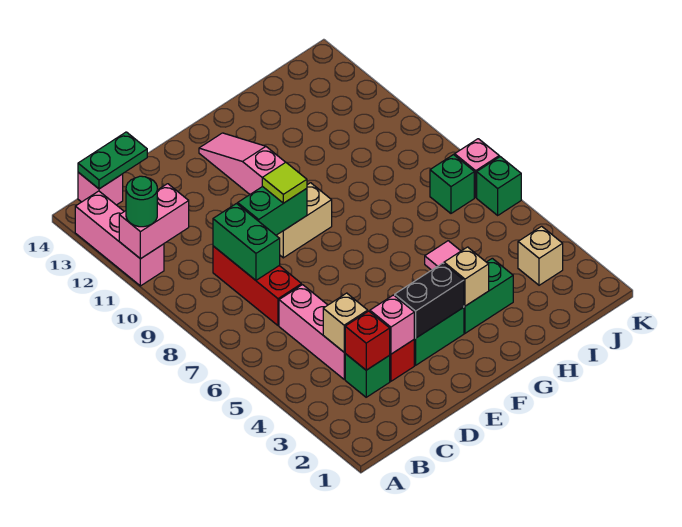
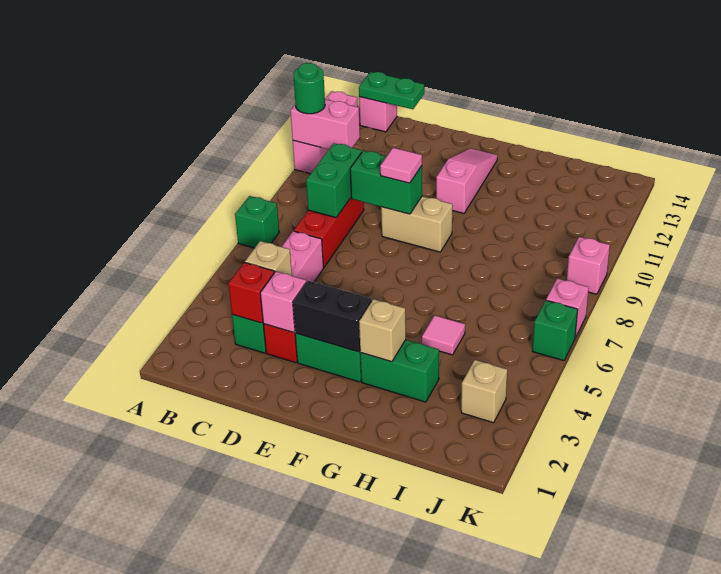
lime tile E9 level 3 -> pink tile E9 level 3
green brick J7 level 1 -> green brick A7 level 1
none -> pink brick K9 level 1

